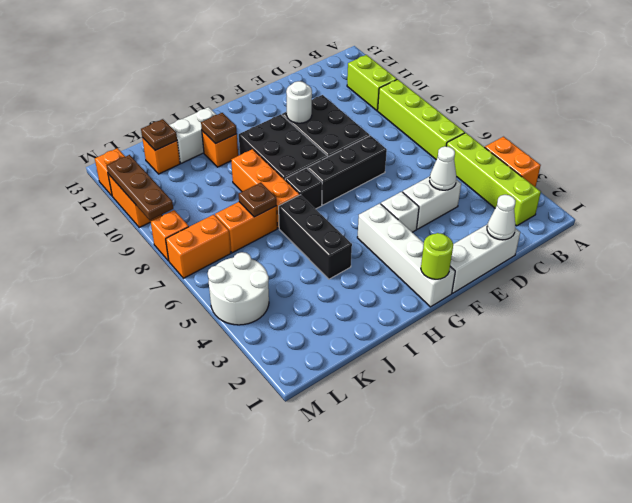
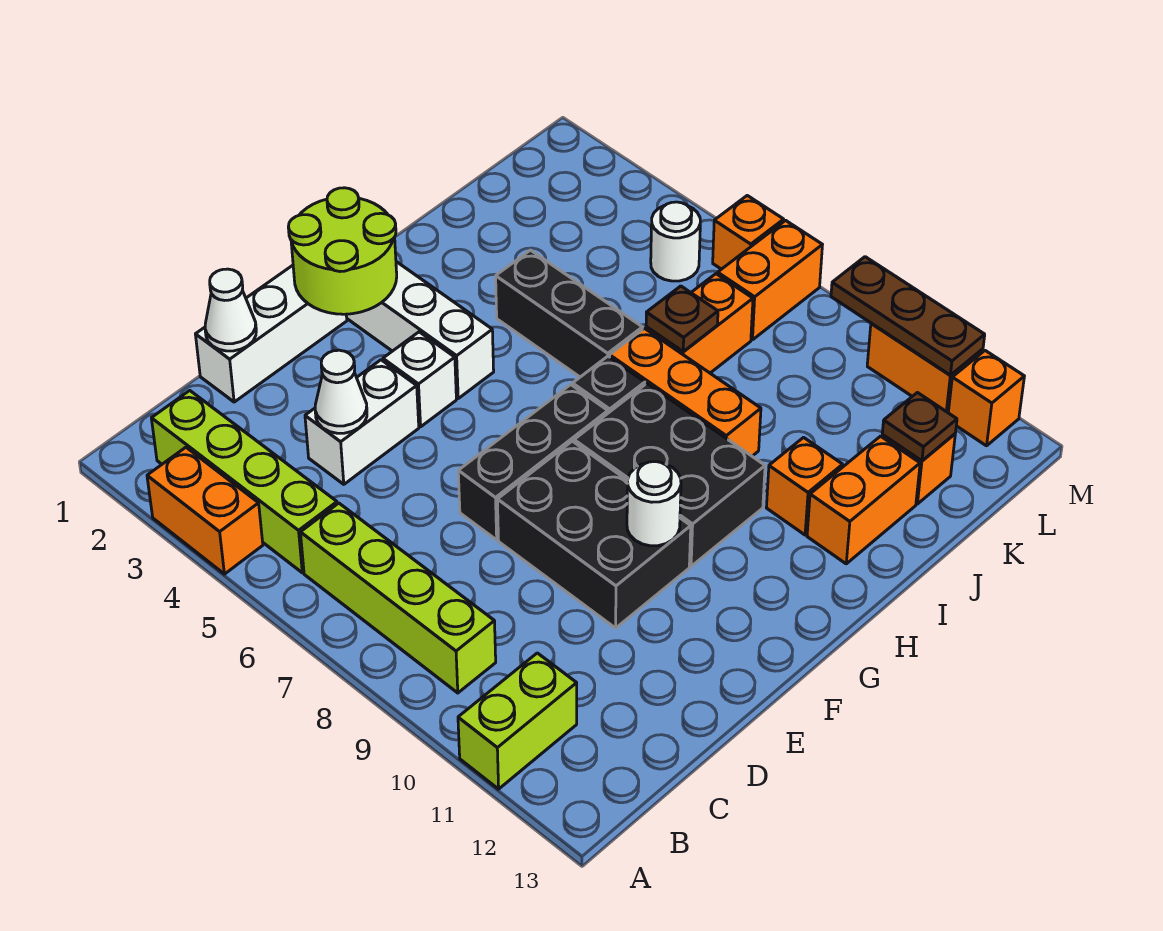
lime brick B10:B11 level 1 -> lime brick A11:B11 level 1
lime round brick G1 level 2 -> lime round brick F1:G2 level 2
brown plate I11 level 2 -> none
white brick I12:J12 level 1 -> orange brick I12:J12 level 1
white round brick L4:M5 level 1 -> white round brick L5 level 1
orange brick M8 level 1 -> orange brick M6 level 1

